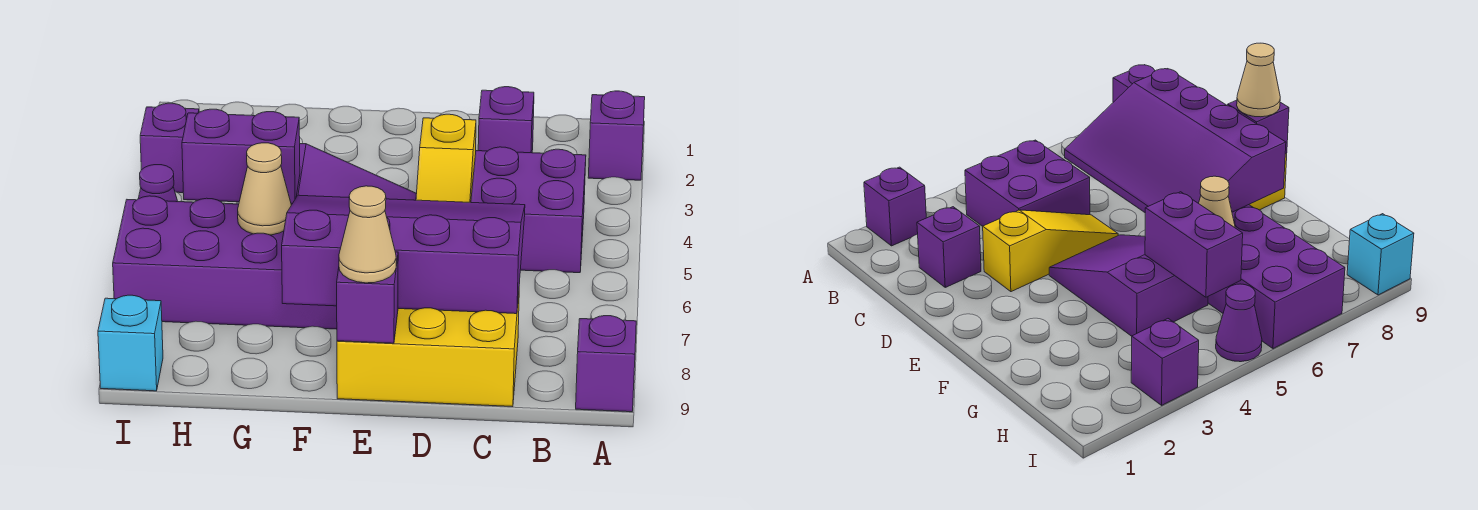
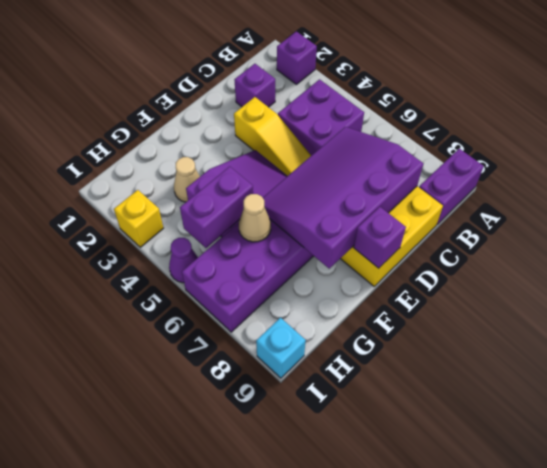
purple brick A9 level 1 -> purple brick A9:B9 level 1
tan cone E9 level 3 -> tan cone G3 level 1
purple brick I3 level 1 -> yellow brick I3 level 1

